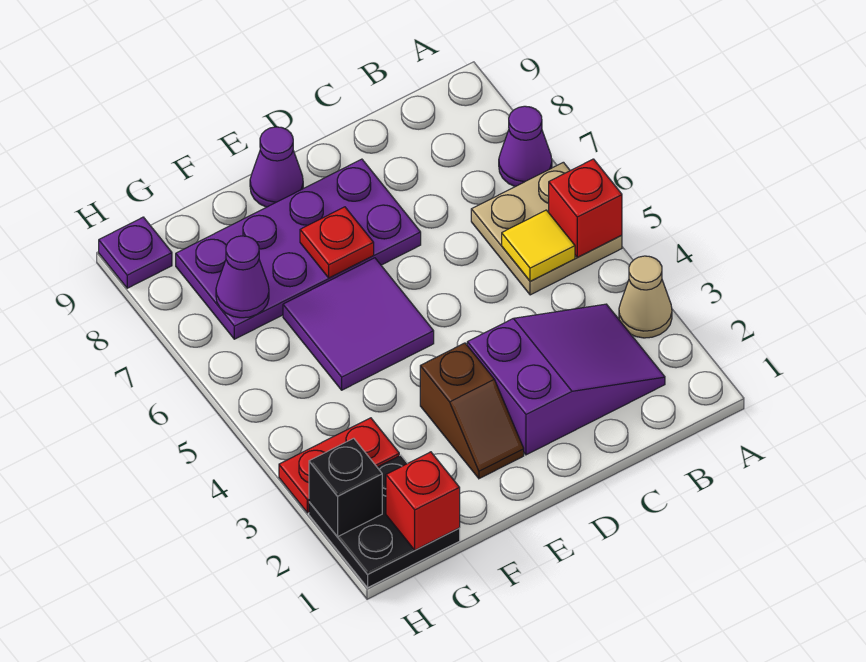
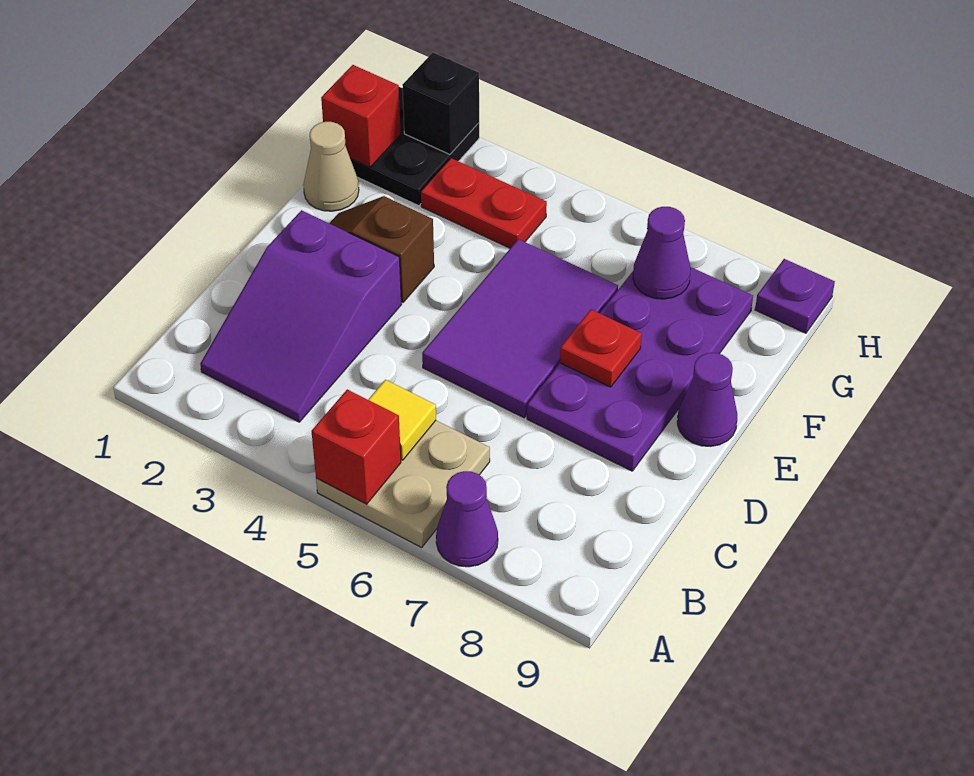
tan cone A3 level 1 -> tan cone F1 level 1
purple tile E5:F6 level 1 -> purple tile D5:F6 level 1
red plate G3:H3 level 1 -> red plate G3:G4 level 1

